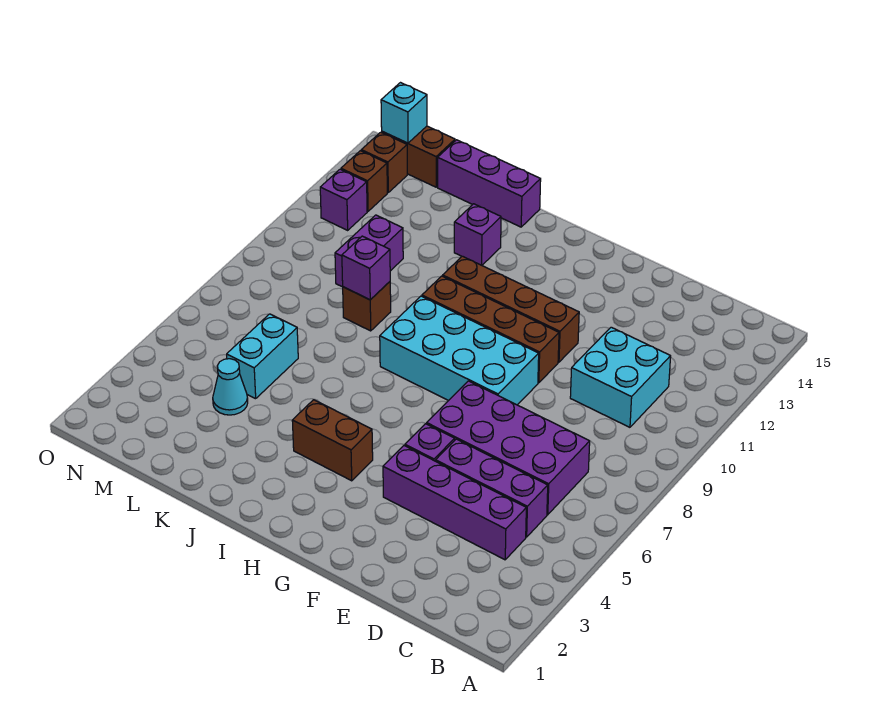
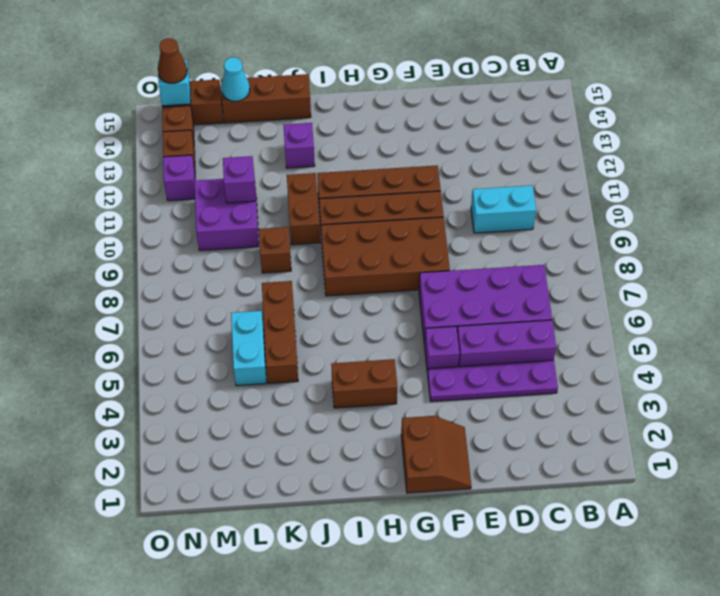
purple brick C4:F4 level 1 -> purple plate C4:F4 level 1
cyan brick C10:D11 level 1 -> cyan brick C10:D10 level 1
none -> brown slope F1:G2 level 1 top G
cyan brick F8:I9 level 1 -> brown brick F8:I9 level 1
none -> brown brick J10:J11 level 1
purple brick J15:L15 level 1 -> brown brick J15:L15 level 1
none -> brown brick K5:K7 level 1
purple brick K9 level 2 -> purple brick L11 level 2
cyan cone L4 level 1 -> cyan cone L15 level 2
purple brick L10:L11 level 1 -> purple brick L10:M11 level 1
none -> brown cone N15 level 3

